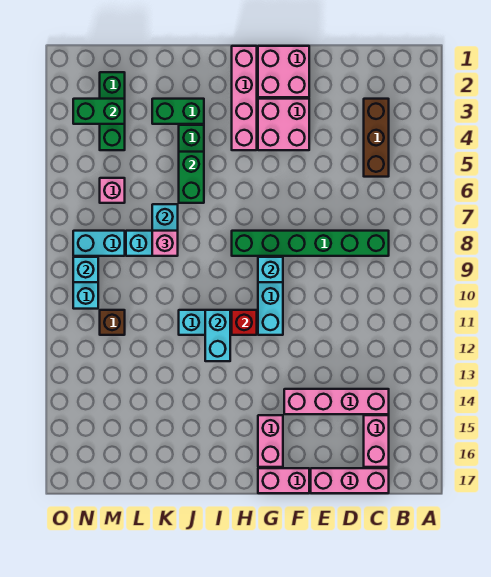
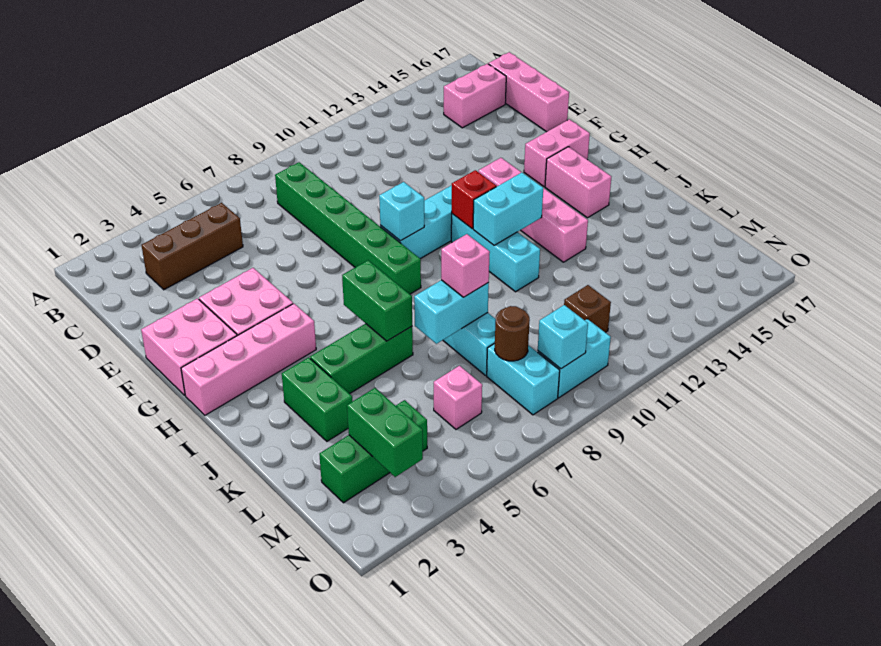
pink brick C14:F14 level 1 -> pink brick G13:J13 level 1
pink brick F17:G17 level 1 -> pink brick H15:I15 level 1
green brick J5:J6 level 2 -> green brick I6:J6 level 2
none -> brown round brick M8 level 2

